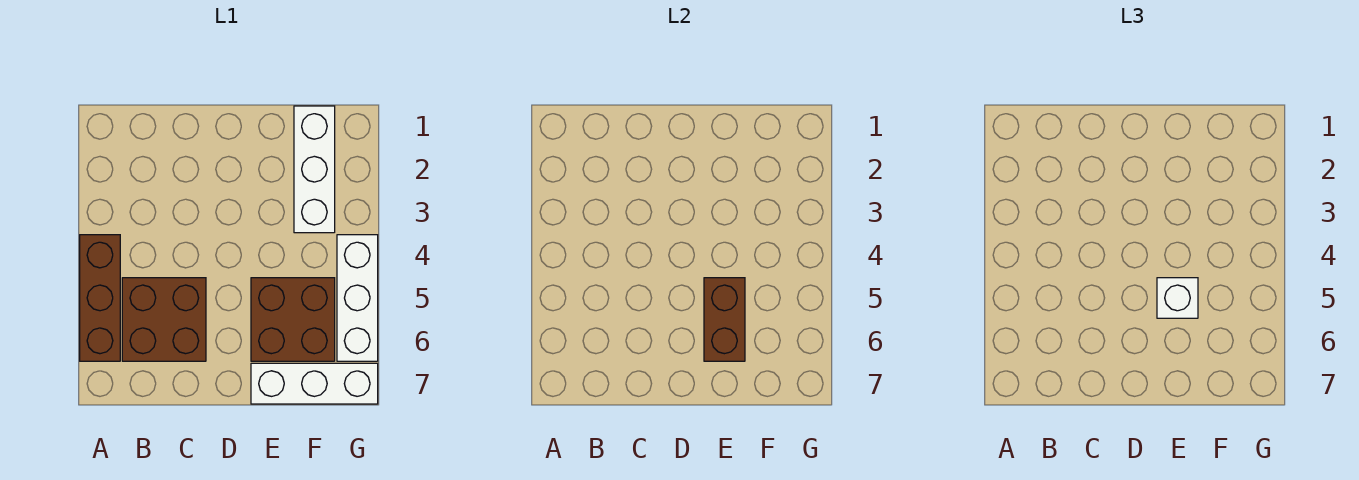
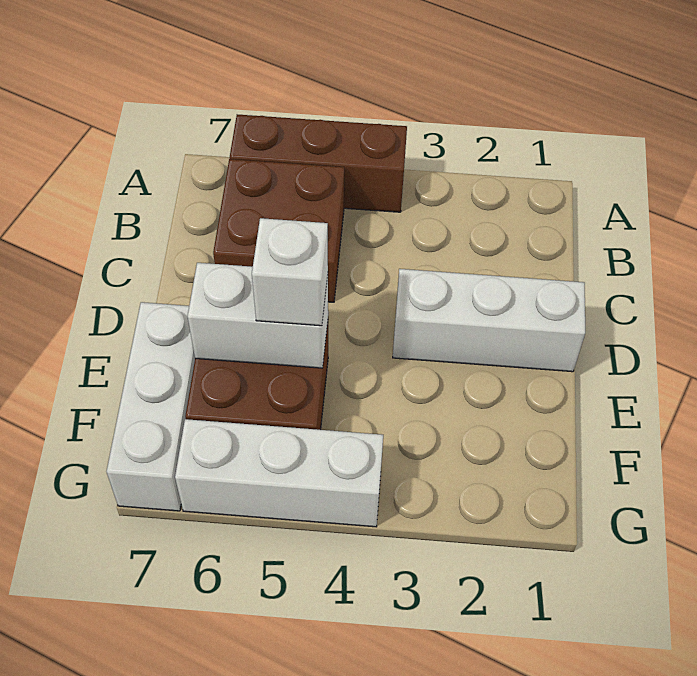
brown brick E5:E6 level 2 -> white brick E5:E6 level 2
white brick F1:F3 level 1 -> white brick D1:D3 level 1

